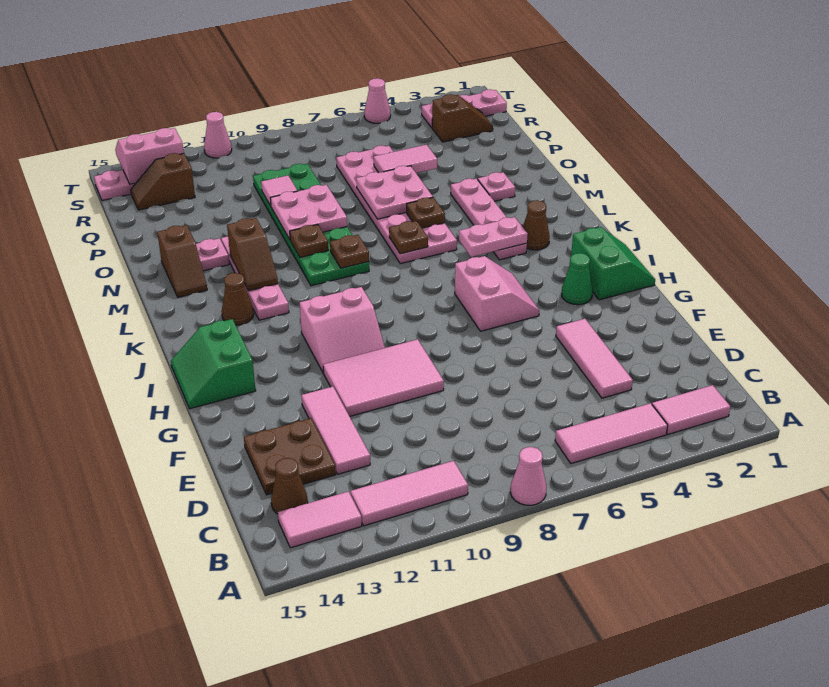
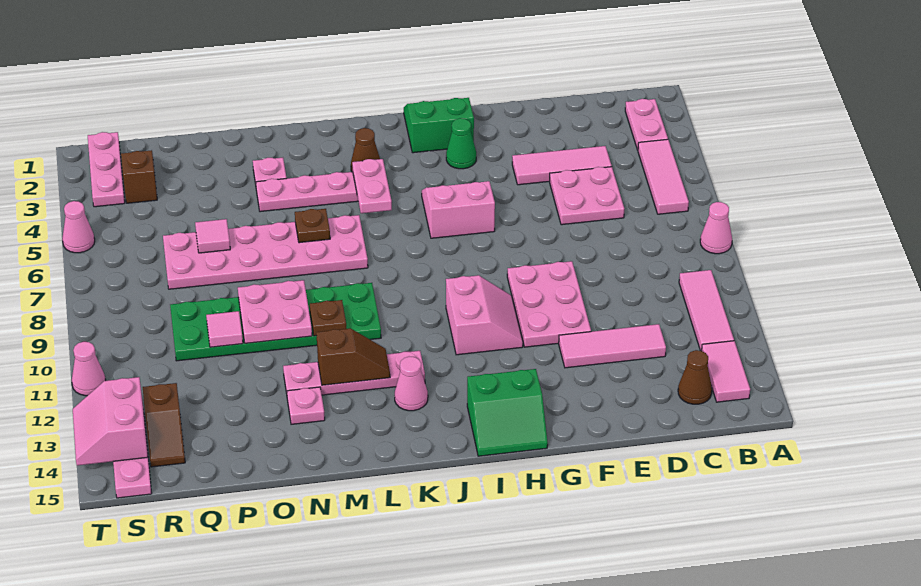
pink tile B2:B3 level 1 -> pink plate B2:B3 level 1
brown plate D13:E14 level 1 -> none
pink tile F9:G11 level 1 -> pink plate F9:G11 level 1
brown cone K13 level 1 -> pink cone K13 level 1
brown plate L7 level 2 -> none
brown plate L9 level 2 -> none
brown slope M14:N14 level 1 top N -> none
pink plate N6:O7 level 2 -> pink plate D5:E6 level 1
pink tile P5:P6 level 2 -> pink tile P6 level 2

